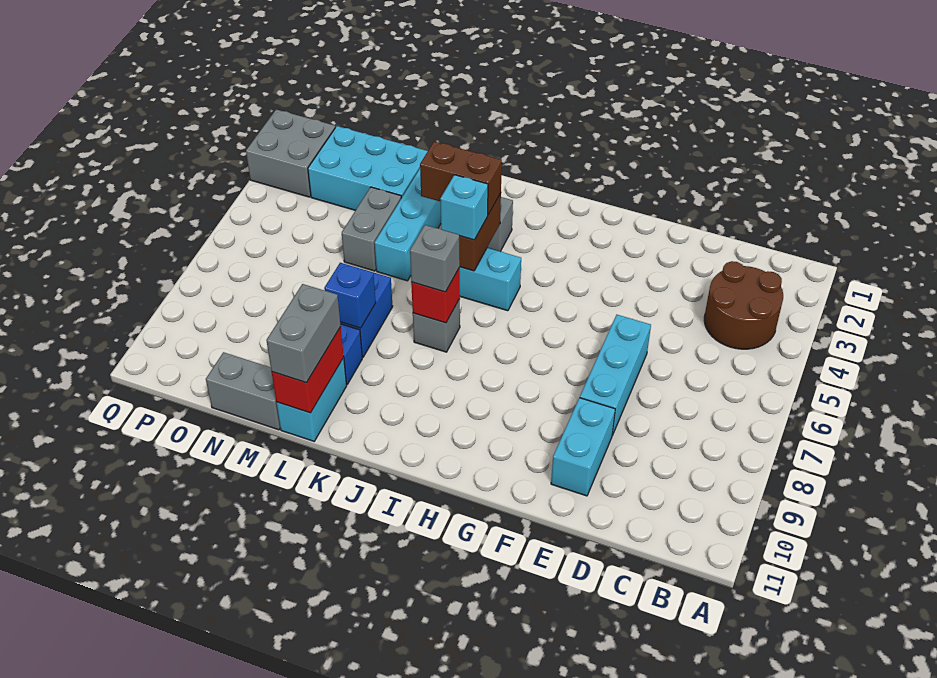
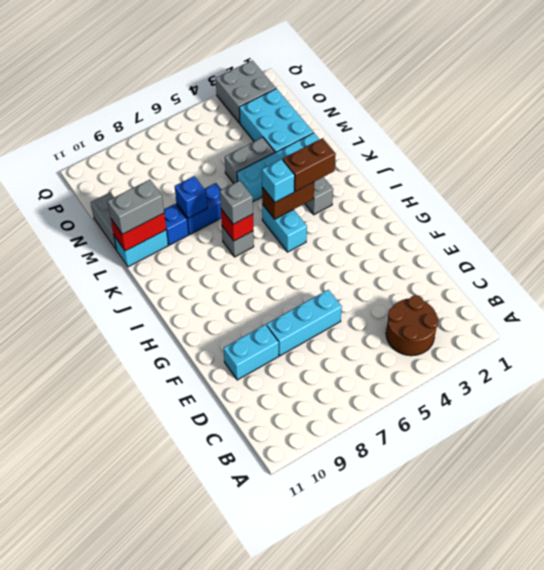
brown brick J4:K4 level 3 -> brown brick J3:J4 level 3

